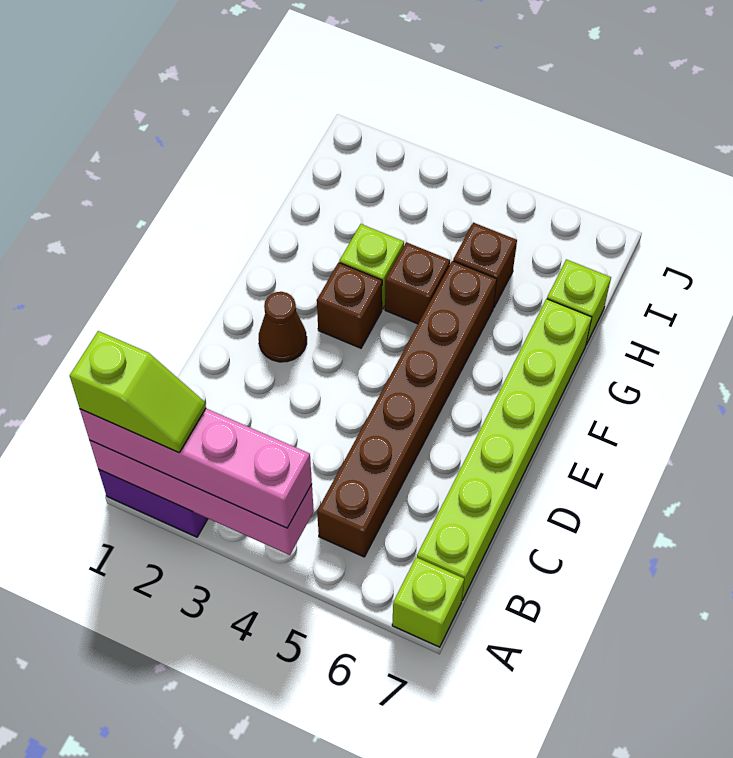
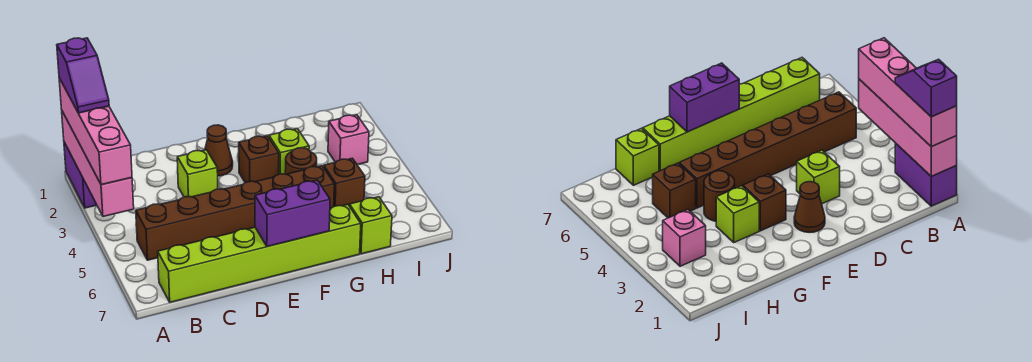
lime slope A1:A2 level 4 top 1 -> purple slope A1:A2 level 4 top 1
lime brick A7 level 1 -> lime brick D3 level 1
none -> purple brick E7:F7 level 2
brown brick G4 level 1 -> brown round brick G4 level 1
none -> pink brick I3 level 1

